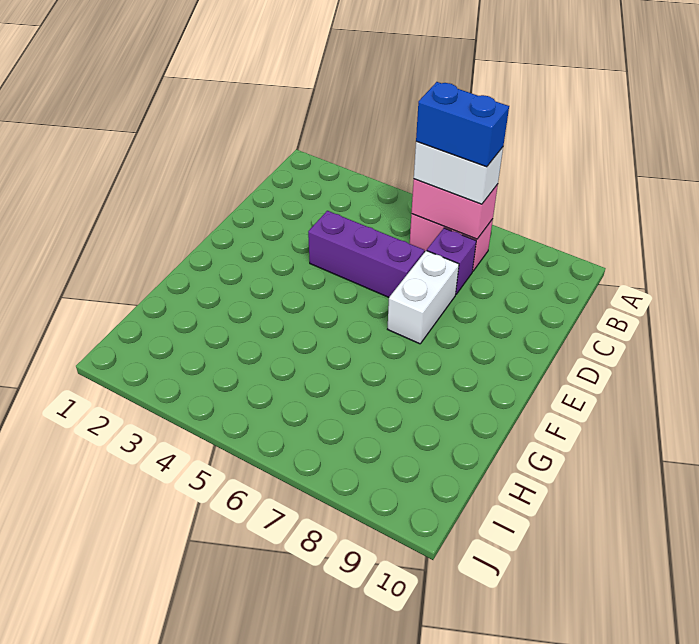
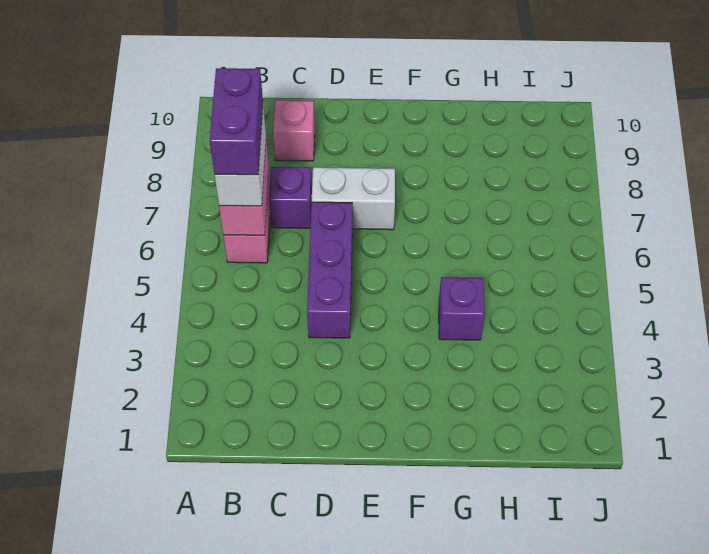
blue brick B6:B7 level 4 -> purple brick B6:B7 level 4
none -> pink brick C9 level 1
none -> purple brick G4 level 1

